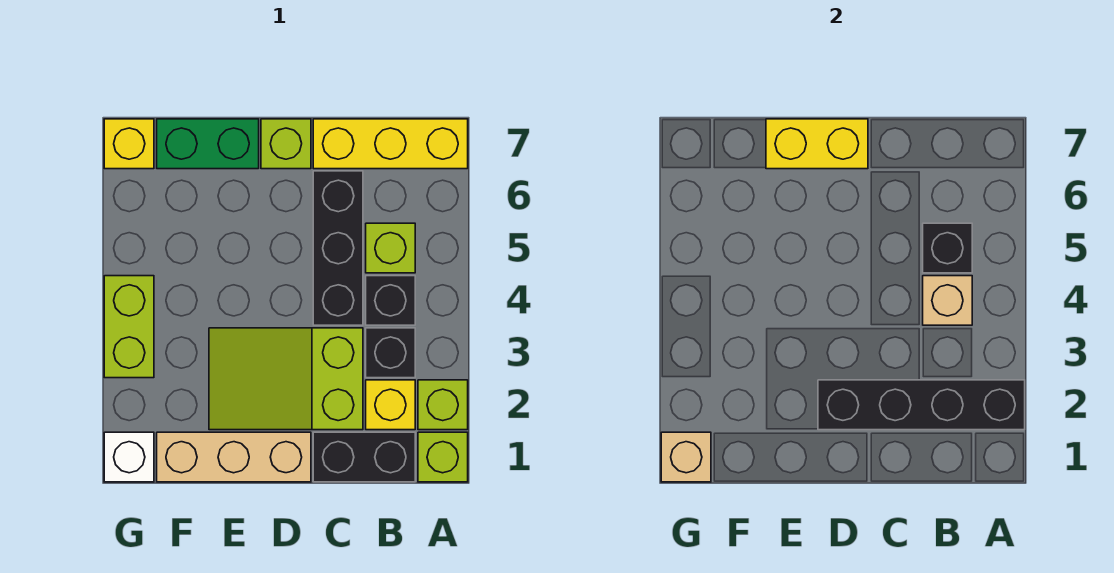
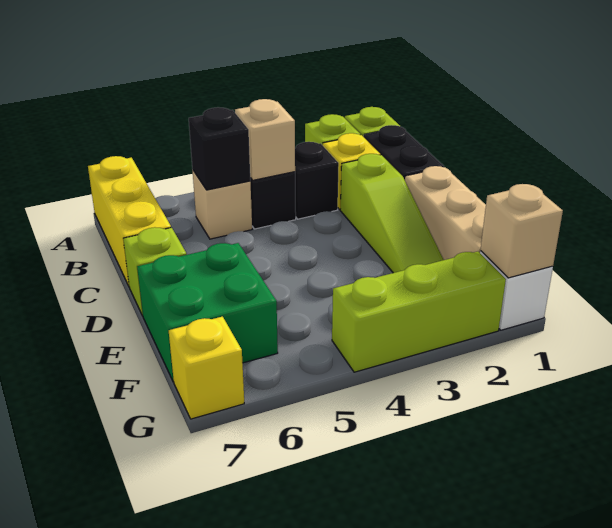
black brick A2:D2 level 2 -> none
lime brick B5 level 1 -> tan brick B5 level 1
lime slope C2:E3 level 1 top C -> lime slope C2:E2 level 1 top C
black brick C4:C6 level 1 -> none
yellow brick D7:E7 level 2 -> none
green brick E7:F7 level 1 -> green brick E6:F7 level 1
lime brick G3:G4 level 1 -> lime brick G2:G4 level 1

